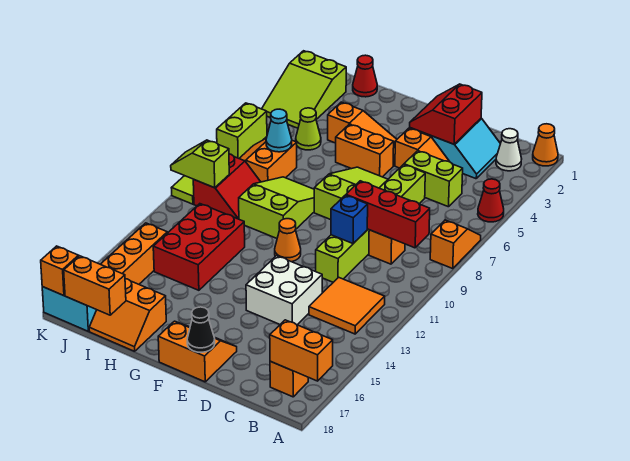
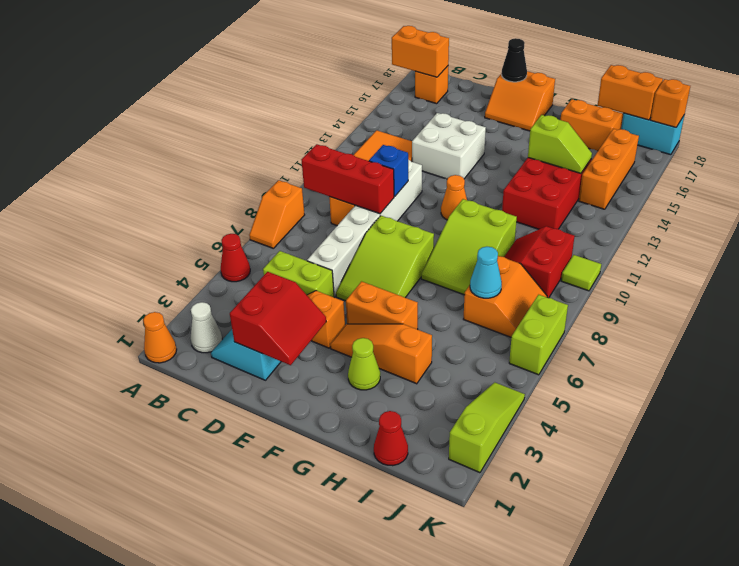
lime brick D6:D11 level 1 -> white brick D6:D11 level 1
lime cone I5 level 1 -> lime cone G3 level 1
lime slope J2:K4 level 1 top 2 -> lime slope K2:K4 level 1 top 2
lime slope J10:K10 level 2 top J -> lime slope H14:I14 level 2 top H

